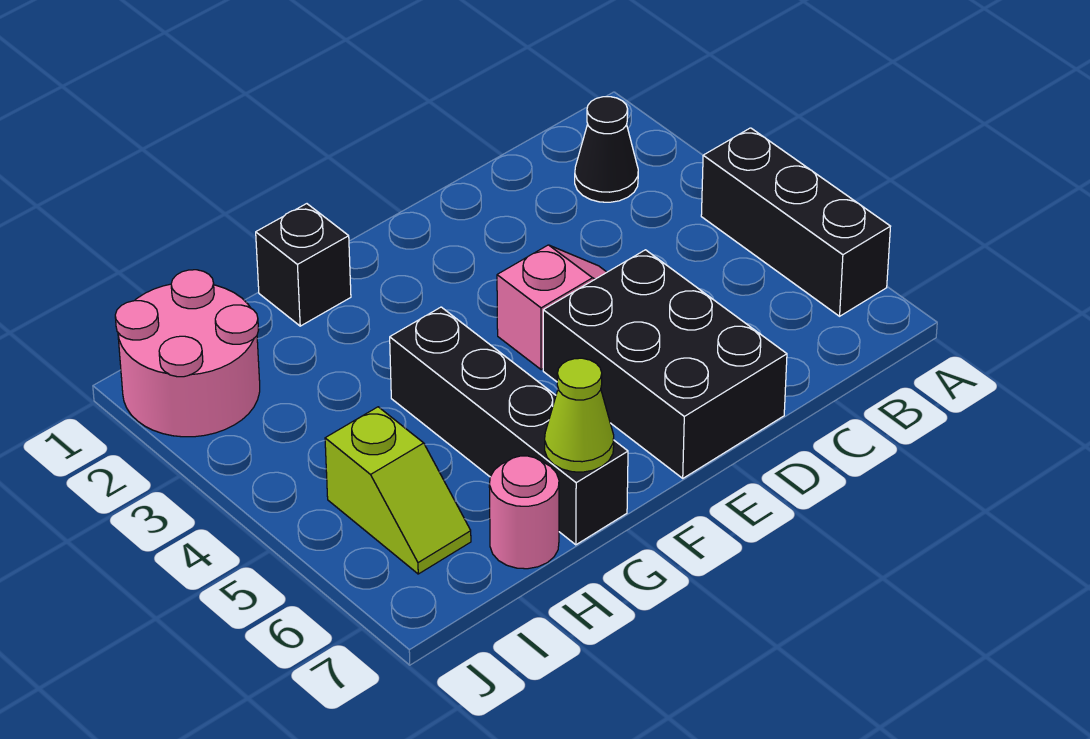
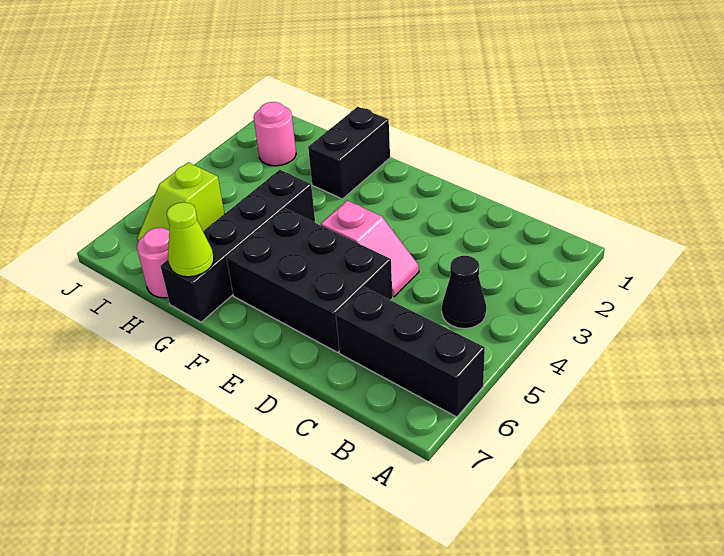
black brick A4:A6 level 1 -> black brick A6:C6 level 1
black cone B2 level 1 -> black cone B4 level 1
black brick D5:E7 level 1 -> black brick D5:F6 level 1
black brick G1 level 1 -> black brick G1:G2 level 1
pink round brick I1:J2 level 1 -> pink round brick I2 level 1

